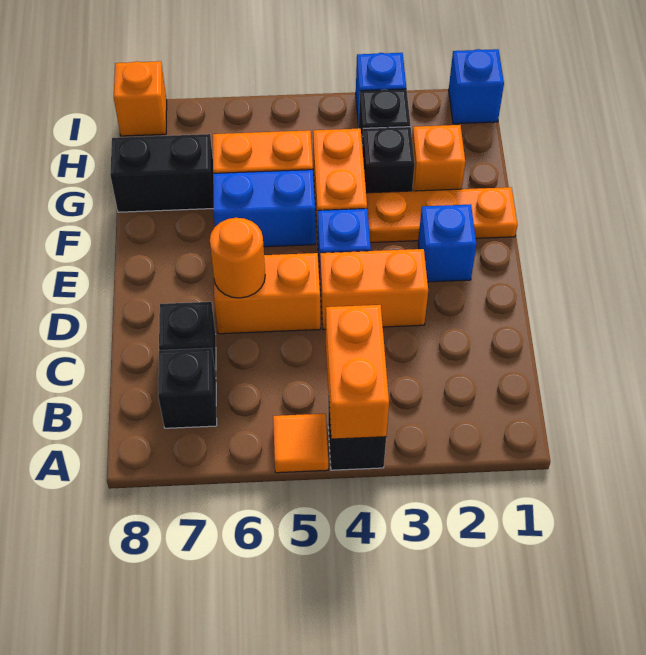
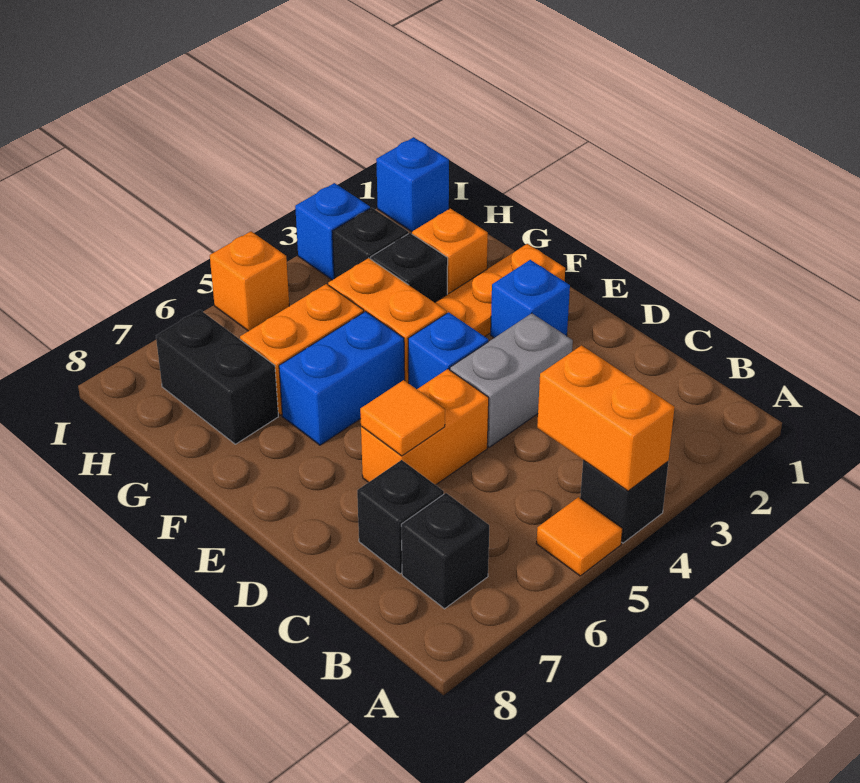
orange brick D3:D4 level 1 -> grey brick D3:D4 level 1
orange round brick D6 level 2 -> orange tile D6 level 2
black brick G7:G8 level 1 -> black brick G7:H7 level 1
orange brick I8 level 1 -> orange brick I5 level 1

